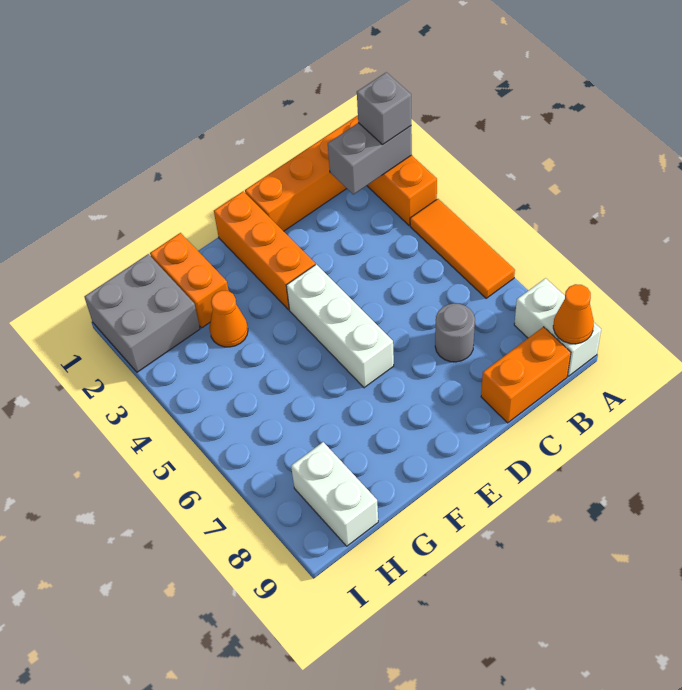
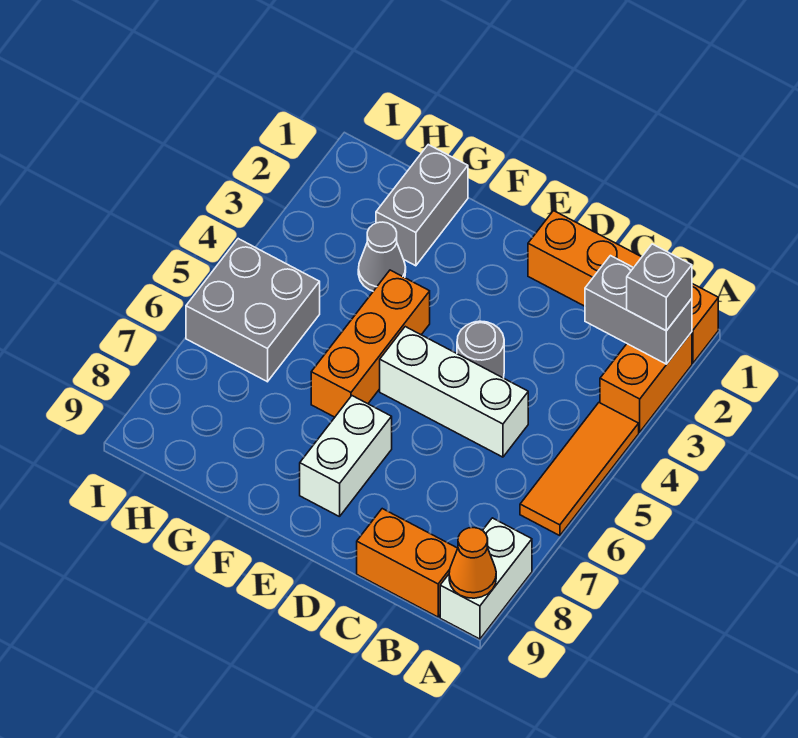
grey round brick C7 level 1 -> grey round brick D4 level 1
orange brick E1:E3 level 1 -> orange brick F4:F6 level 1
white brick E4:E6 level 1 -> white brick C5:E5 level 1
orange brick G1:G2 level 1 -> grey brick G1:G2 level 1
orange cone G3 level 1 -> grey cone G3 level 1
grey brick H1:I2 level 1 -> grey brick H5:I6 level 1
white brick H8:H9 level 1 -> white brick E7:E8 level 1

